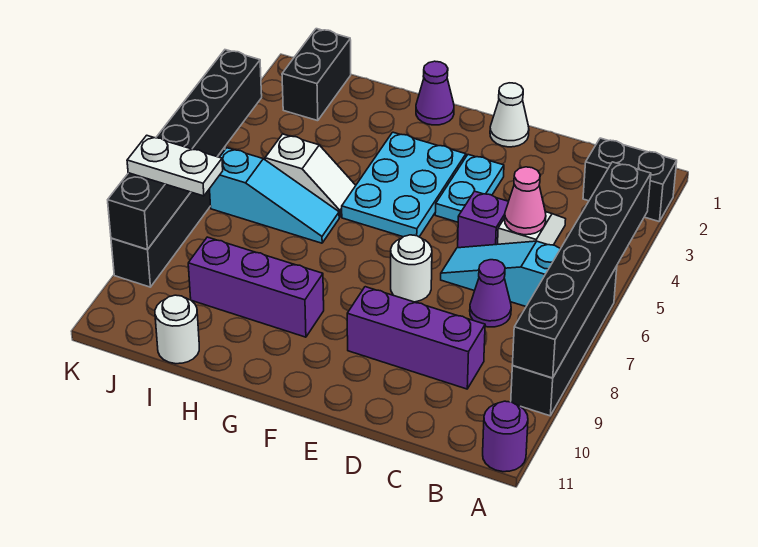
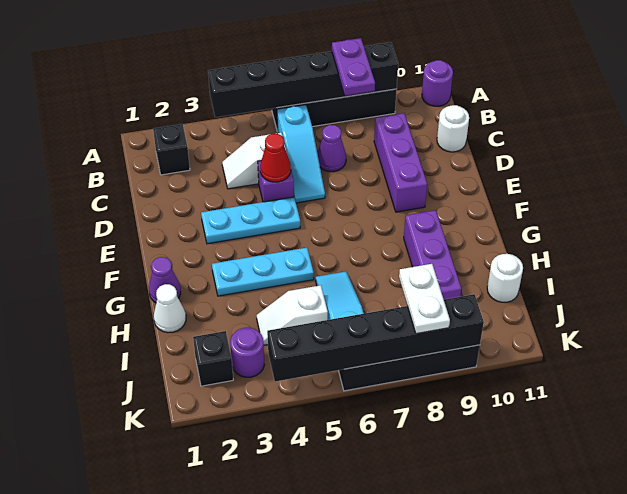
black brick A2:B2 level 1 -> black brick B2 level 1
none -> purple plate A8:B8 level 3
pink cone C5 level 2 -> none
none -> red cone D5 level 2
white cone E1 level 1 -> white cone H1 level 1
cyan plate E3:E4 level 1 -> cyan plate E3:E5 level 1
white round brick E7 level 1 -> white round brick C11 level 1
cyan plate F3:G5 level 1 -> cyan plate G3:G5 level 1
white slope H5:I5 level 1 top I -> white slope I4:I5 level 1 top 5
black brick J1:J2 level 1 -> black brick J2 level 1
none -> purple round brick J3 level 1

